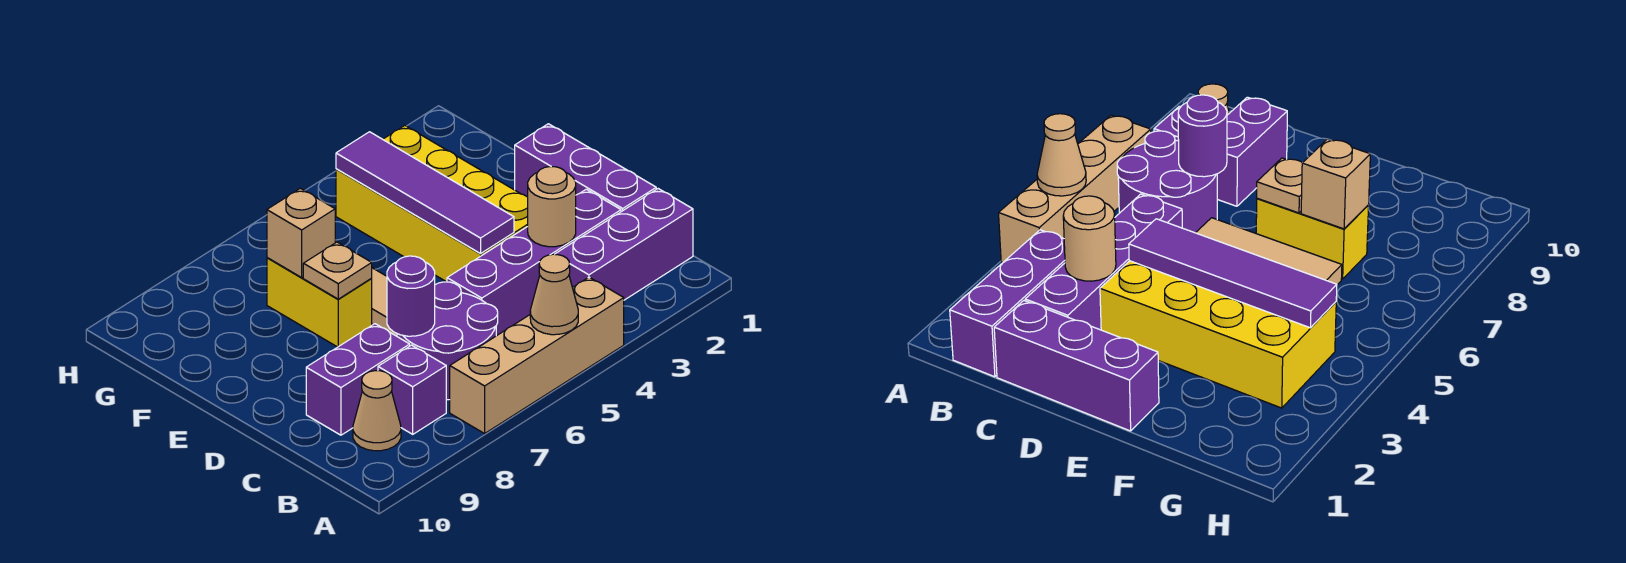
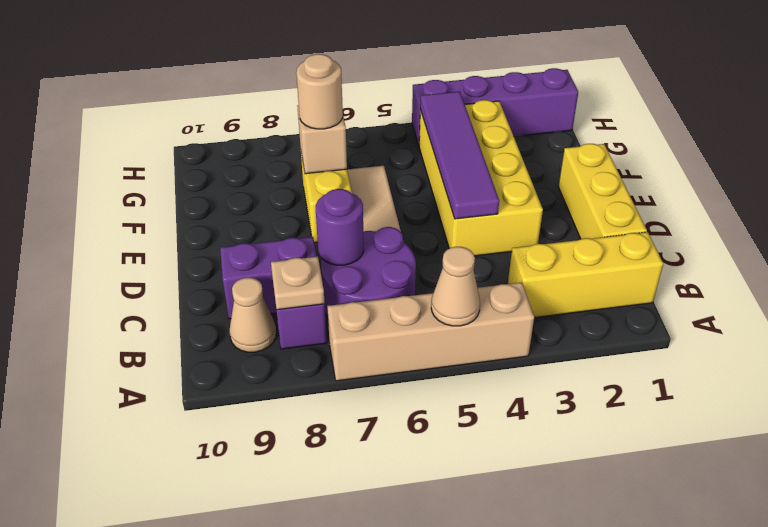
purple brick B1:B3 level 1 -> yellow brick B1:B3 level 1
purple brick C1:E1 level 1 -> yellow brick C1:E1 level 1
purple brick C2:C5 level 1 -> purple brick H1:H4 level 1
tan round brick C3 level 2 -> tan round brick F7 level 3
tan plate E7 level 2 -> tan plate B8 level 2

